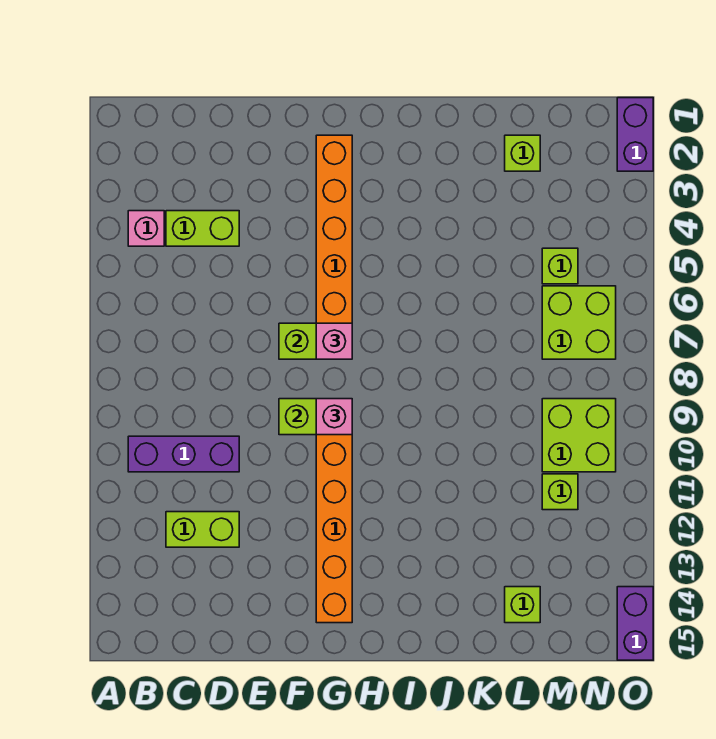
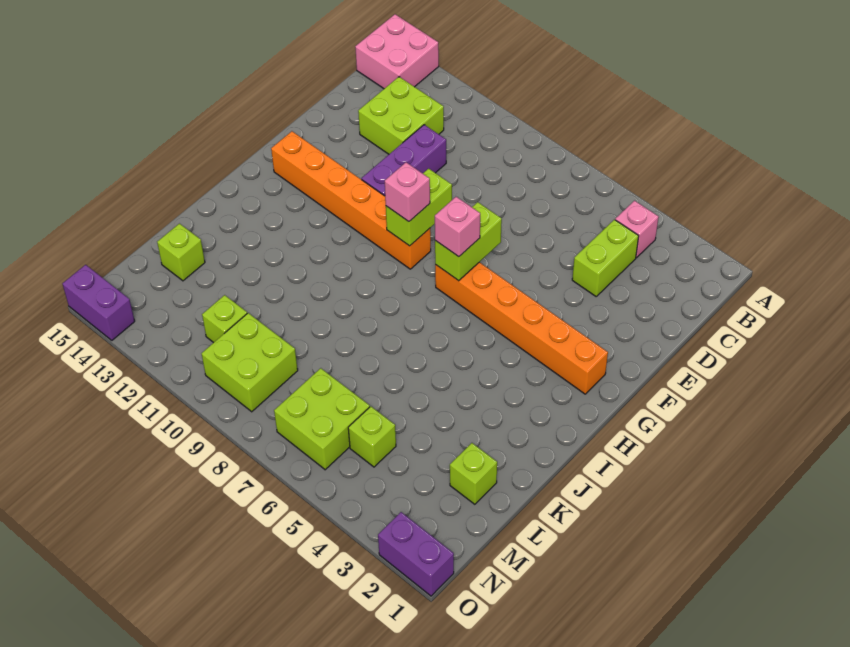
none -> pink brick A14:B15 level 1
purple brick B10:D10 level 1 -> purple brick D11:F11 level 1
lime brick C12:D12 level 1 -> lime brick C12:D13 level 1

